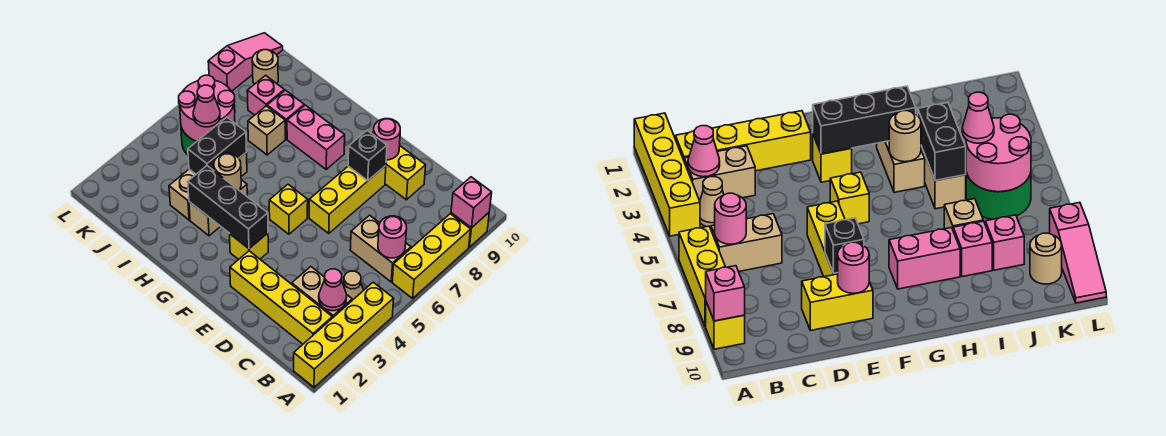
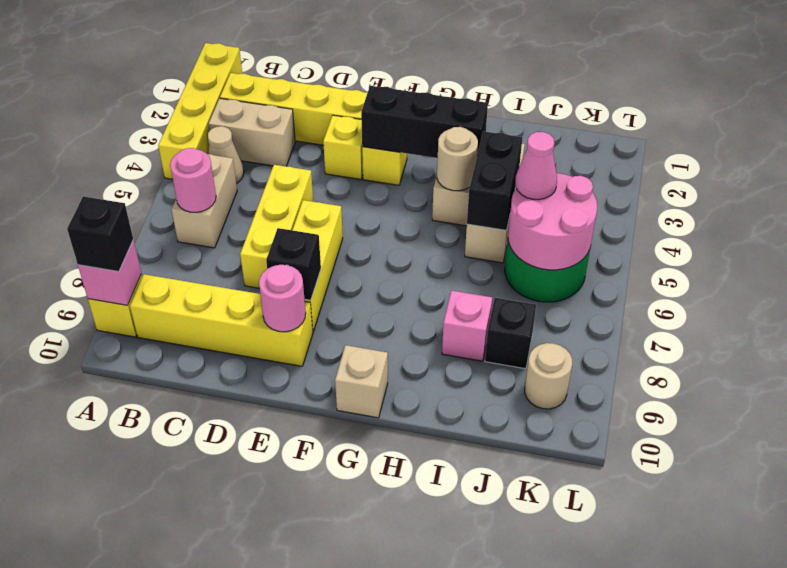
yellow brick A6:A8 level 1 -> yellow brick D5:D7 level 1
none -> black brick A9 level 3
pink cone B3 level 2 -> none
tan brick B6:C6 level 1 -> tan brick B5:B6 level 1
yellow brick D9:E9 level 1 -> yellow brick B9:E9 level 1
yellow brick F5 level 1 -> yellow brick E3 level 1
pink brick G8:H8 level 1 -> none
tan brick I7 level 1 -> tan brick G10 level 1
pink brick J8 level 1 -> black brick J8 level 1
pink slope L8:L10 level 1 top 8 -> none

